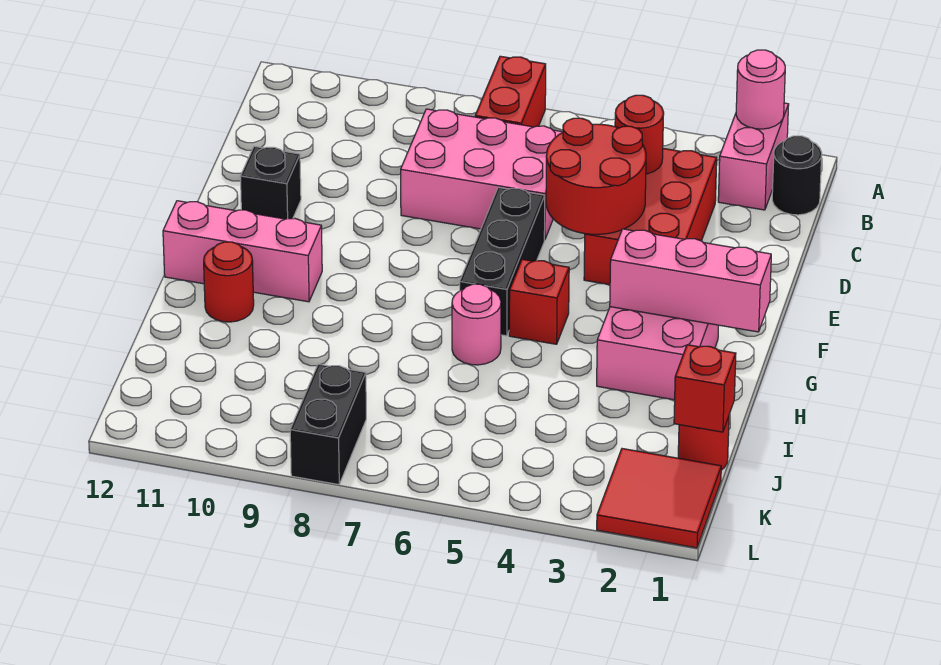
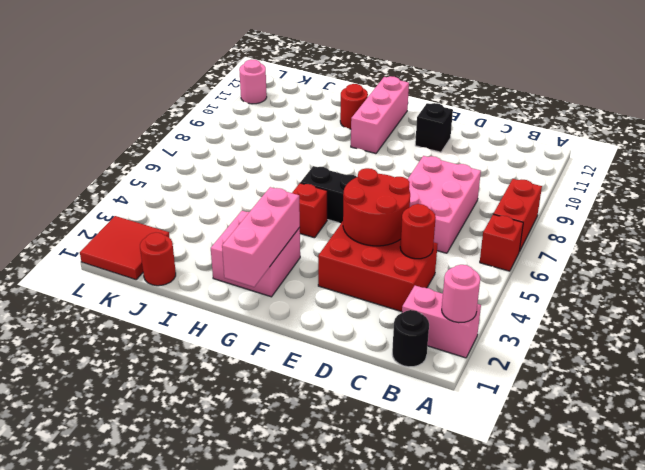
red brick A7:B7 level 1 -> red brick A7:A8 level 1
pink round brick H6 level 1 -> pink round brick L11 level 1
red brick J1 level 2 -> red brick A6 level 1
black brick K8:L8 level 1 -> none

